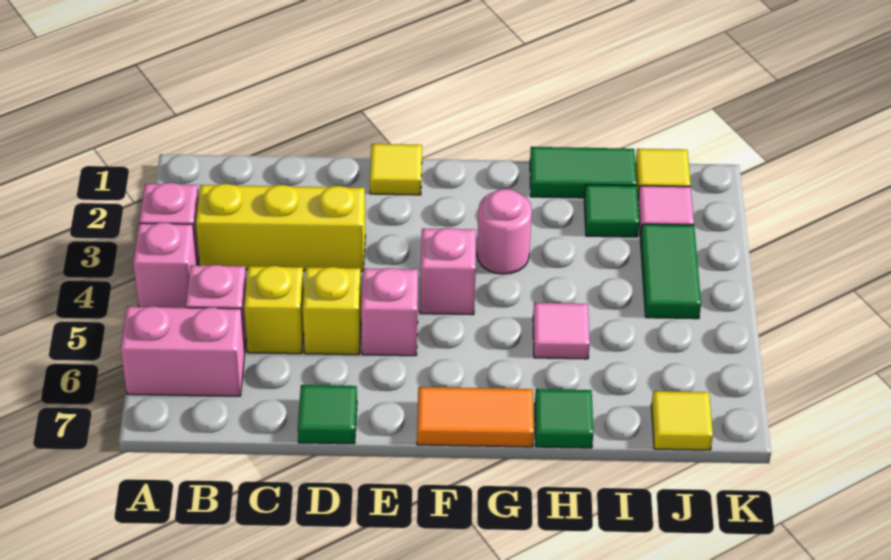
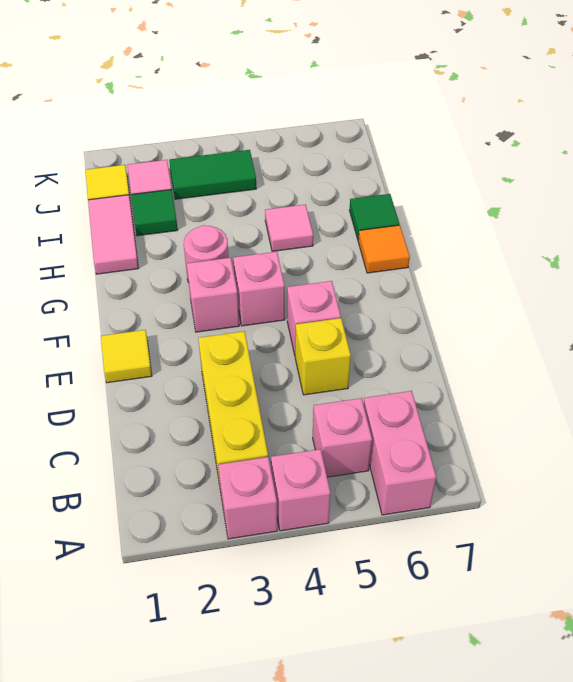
yellow brick C5 level 1 -> none
green tile D7 level 1 -> none
none -> pink brick F3 level 1
orange tile F7:G7 level 1 -> orange tile G7 level 1
green tile H1:I1 level 1 -> pink tile H1:I1 level 1
yellow tile J7 level 1 -> none

